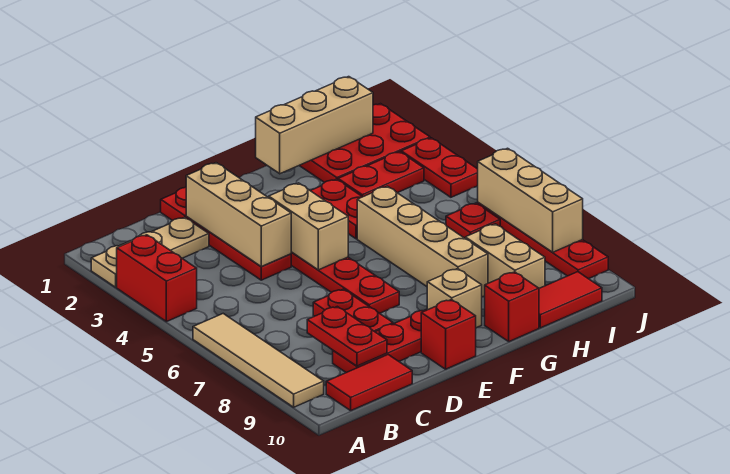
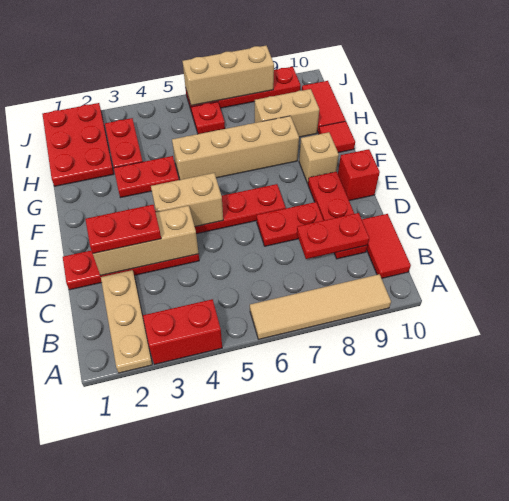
tan brick G1:I1 level 2 -> none
red brick G10 level 1 -> red tile G10 level 1
red plate J3:J4 level 1 -> red plate D2:D3 level 3

